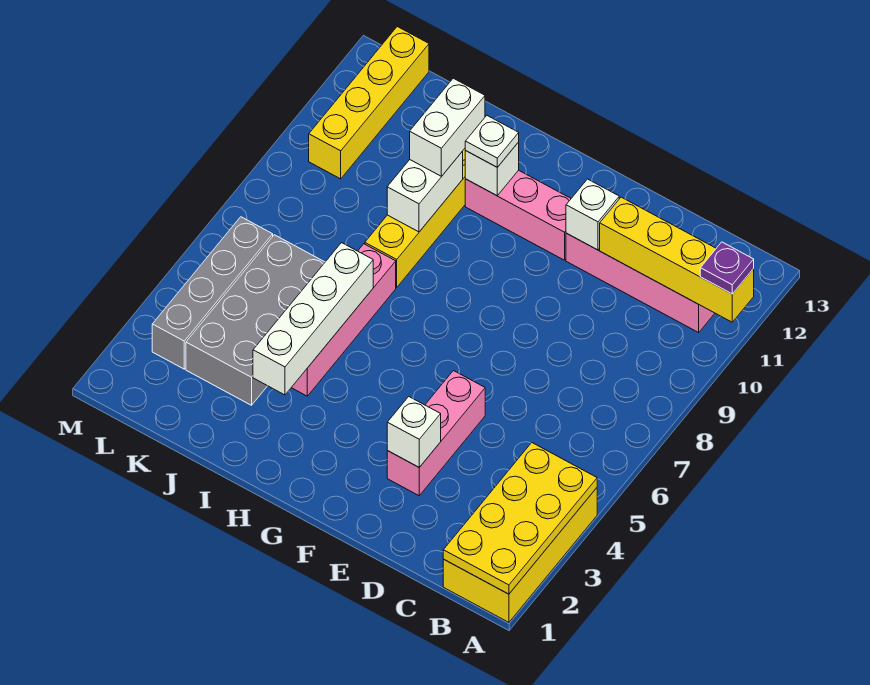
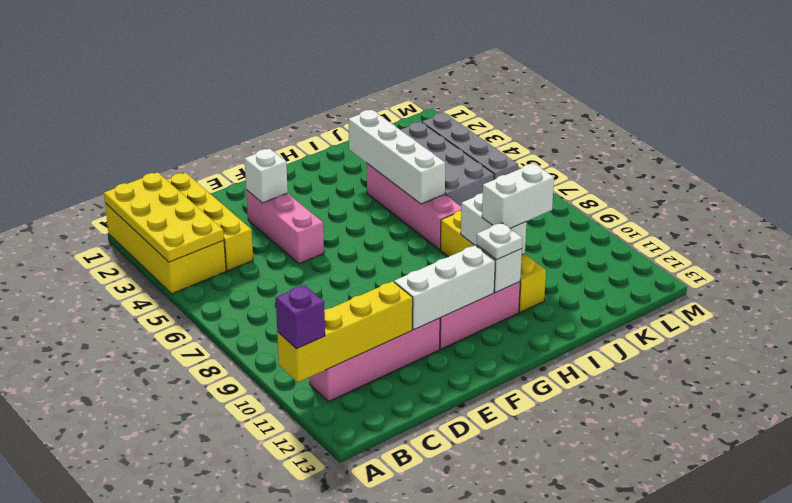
purple plate A11 level 3 -> purple brick A11 level 3
white brick E11 level 2 -> white brick E11:G11 level 2
white brick I10:I11 level 3 -> white brick I10:J10 level 3
yellow brick L10:L13 level 1 -> yellow brick C1:C4 level 1

